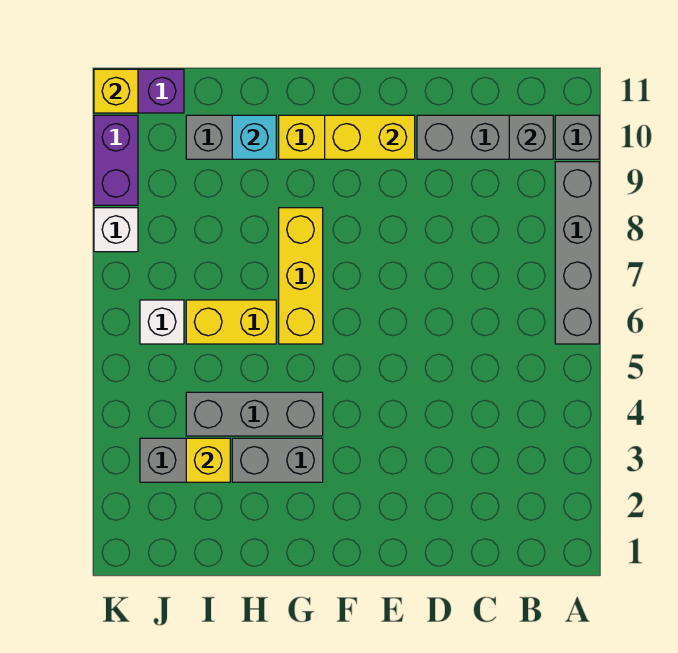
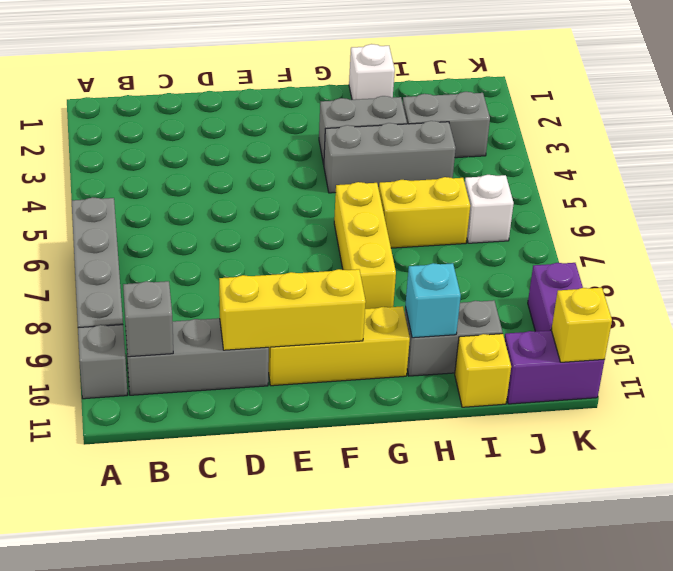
yellow brick E10:F10 level 2 -> yellow brick D10:F10 level 2
yellow brick I3 level 2 -> yellow brick I11 level 1
white brick K8 level 1 -> white brick H1 level 1

